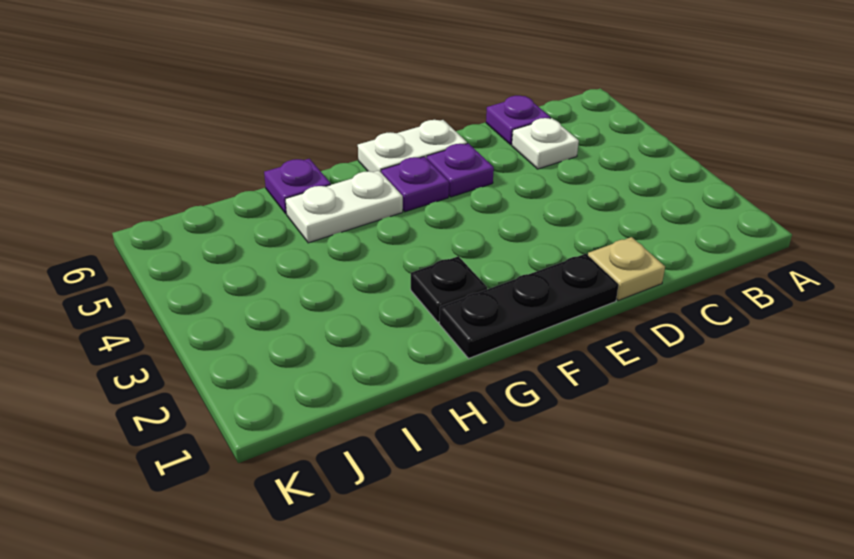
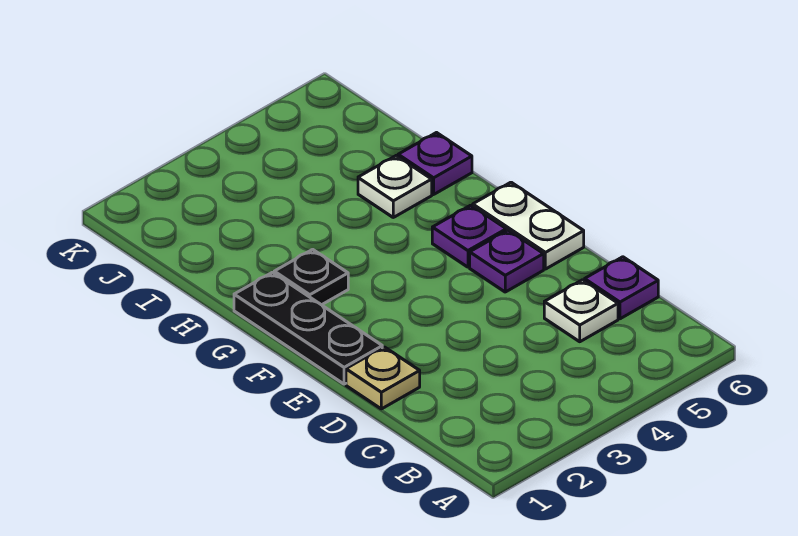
white plate G5:H5 level 1 -> white plate H5 level 1

